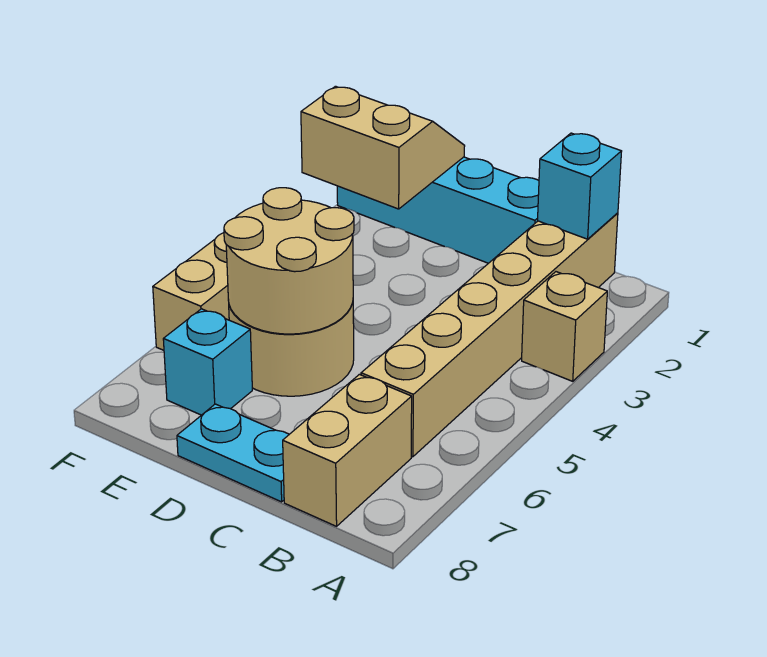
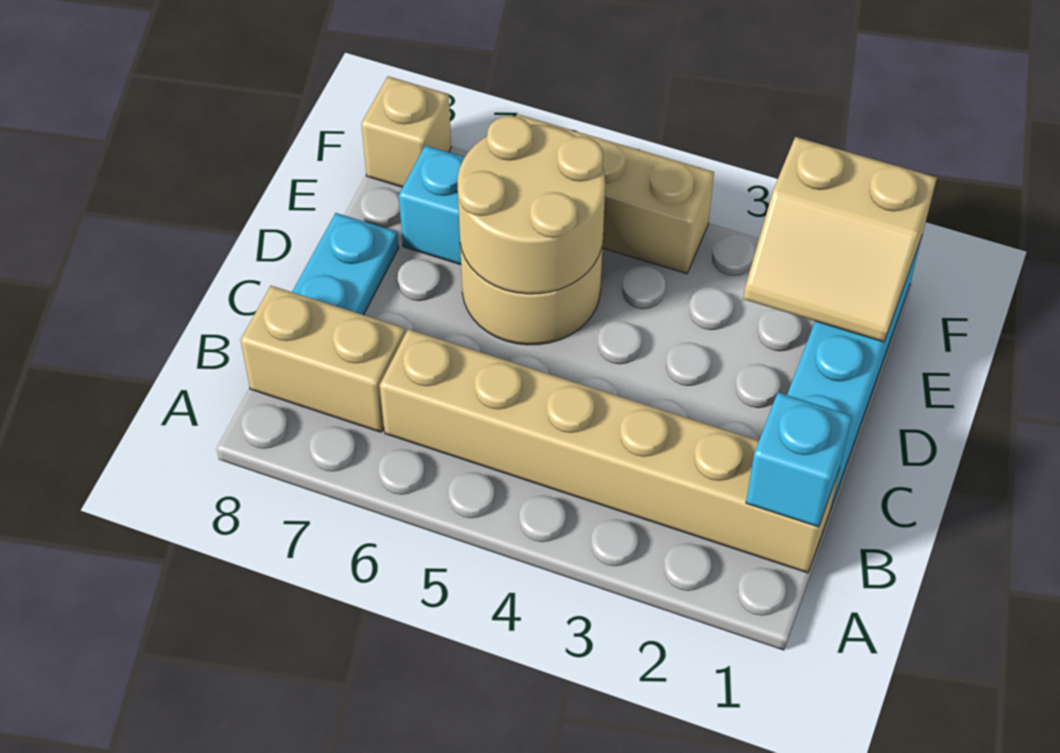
tan brick A3 level 1 -> tan brick F8 level 1
tan slope E1:F2 level 2 top 2 -> tan slope E1:F2 level 2 top F

